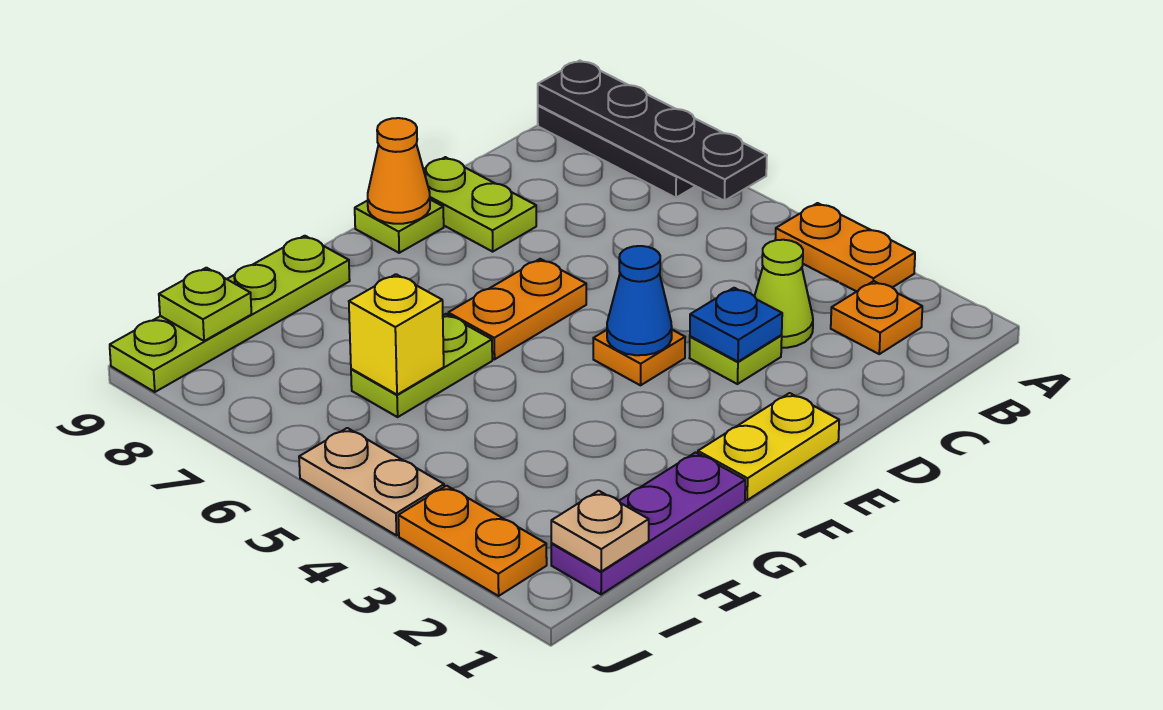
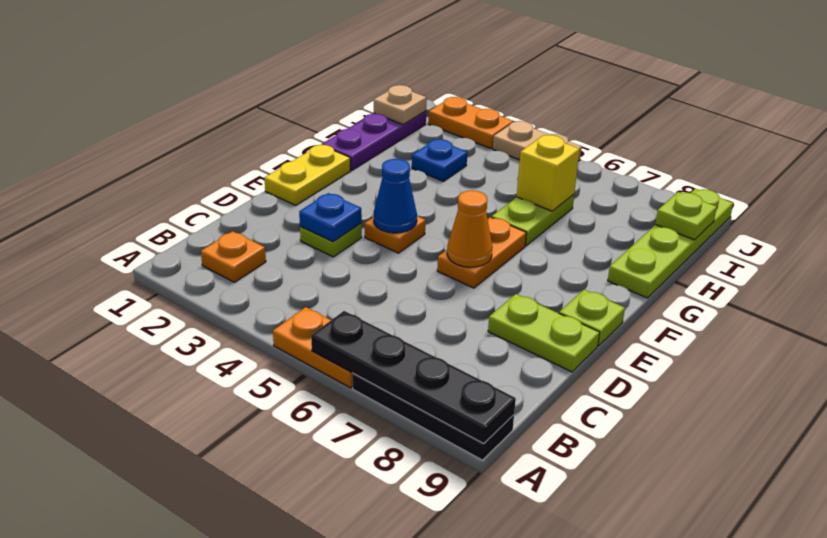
orange plate A3:A4 level 1 -> orange plate A5:A6 level 1
lime cone C3 level 1 -> none
orange cone E9 level 2 -> orange cone E6 level 2
none -> blue plate H3 level 1

